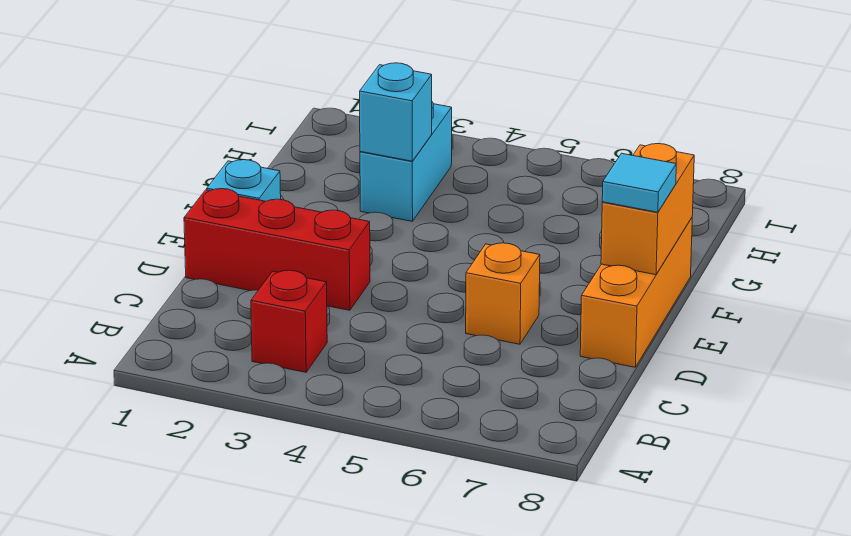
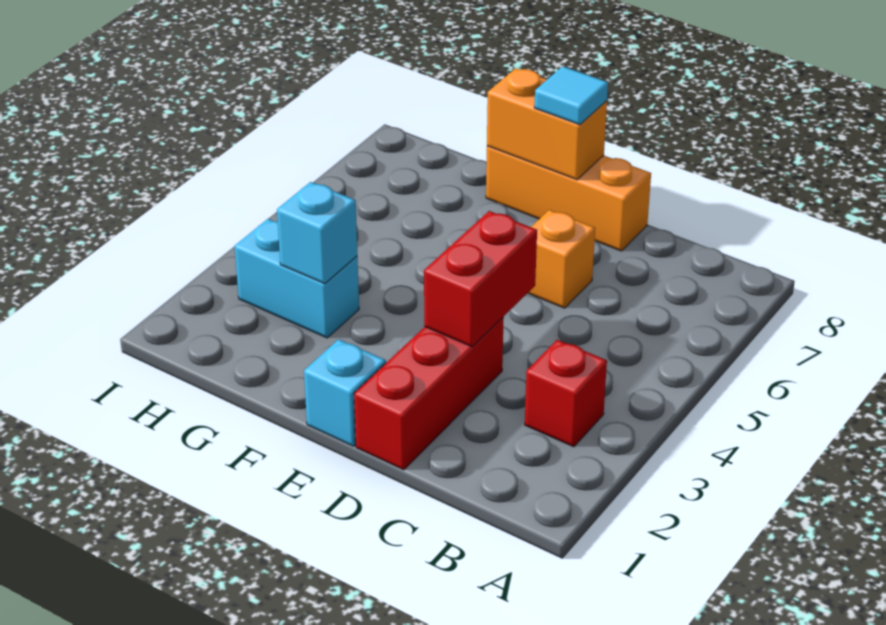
none -> red brick D3:D4 level 2

